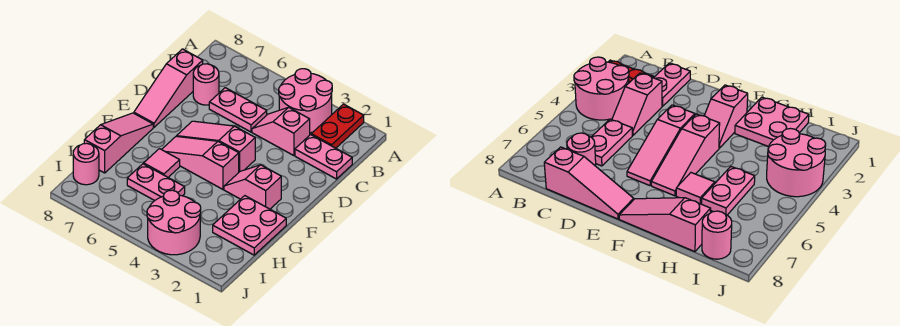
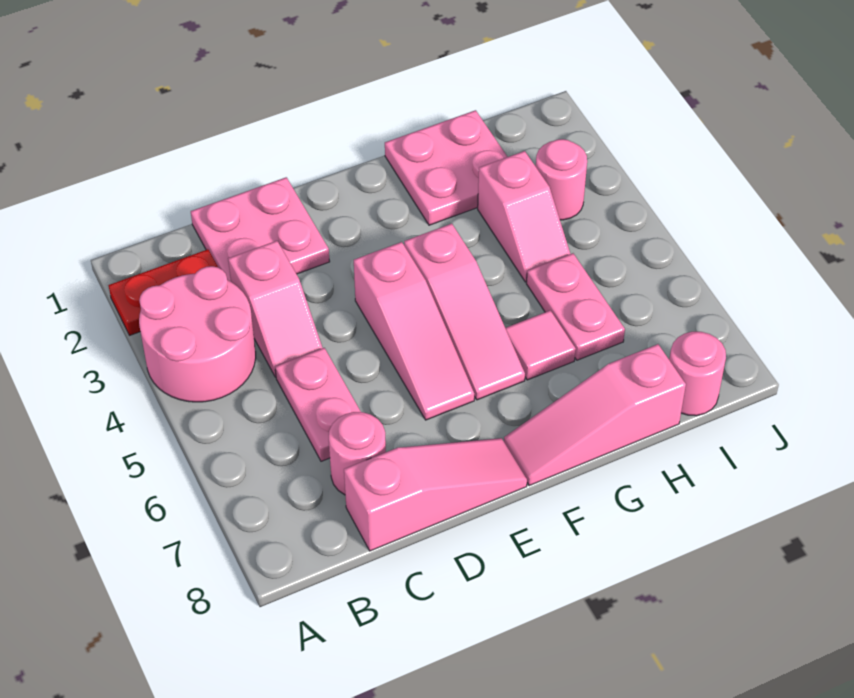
pink plate C1:C2 level 1 -> pink plate C1:D2 level 1
pink slope F2:F3 level 1 top 2 -> pink slope H3:H4 level 1 top 3
pink round brick I3:J4 level 1 -> pink round brick I3 level 1

